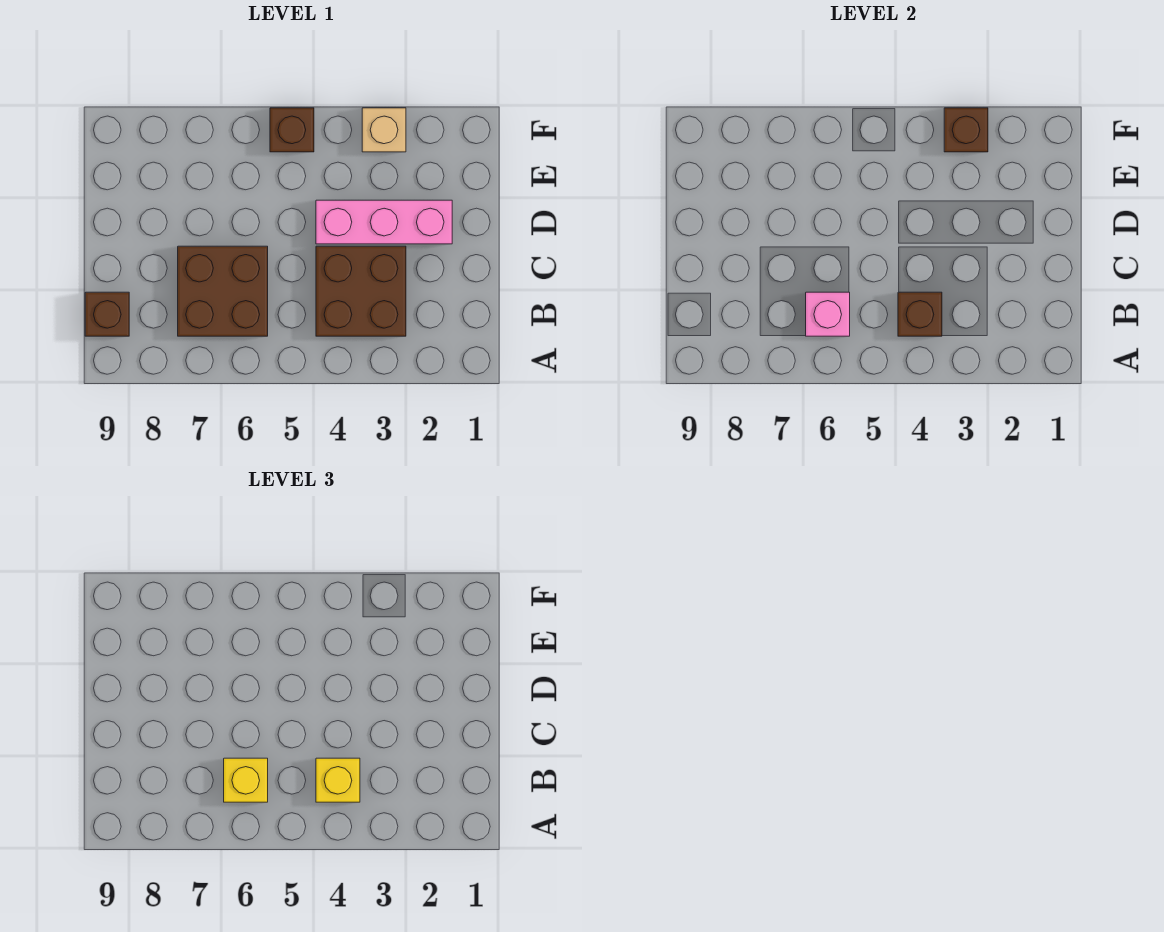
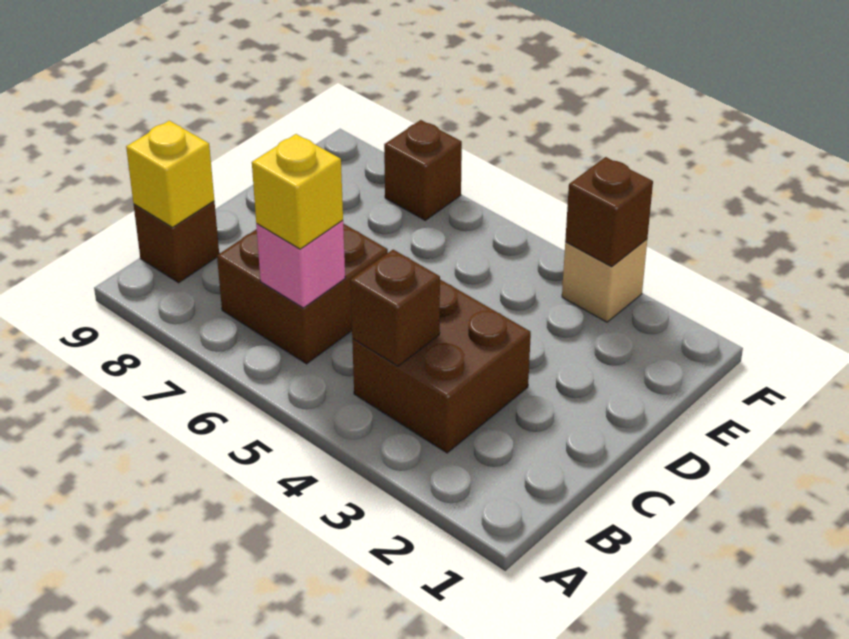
yellow brick B4 level 3 -> yellow brick B9 level 2
pink brick D2:D4 level 1 -> none
brown brick F5 level 1 -> brown brick F7 level 1

